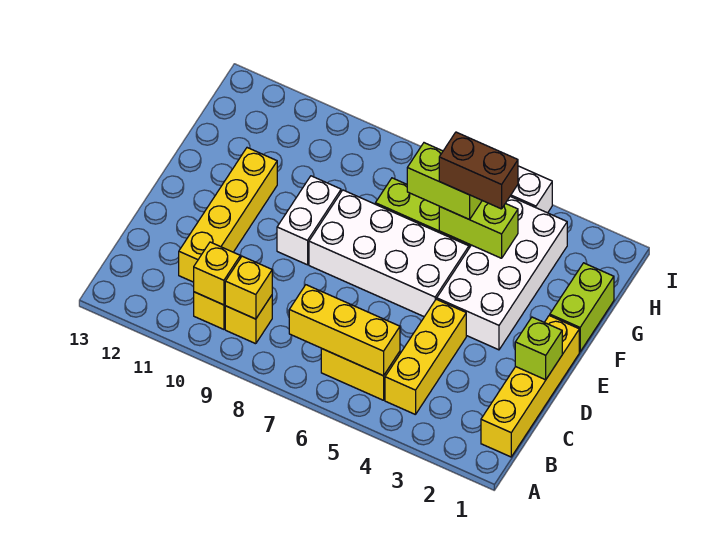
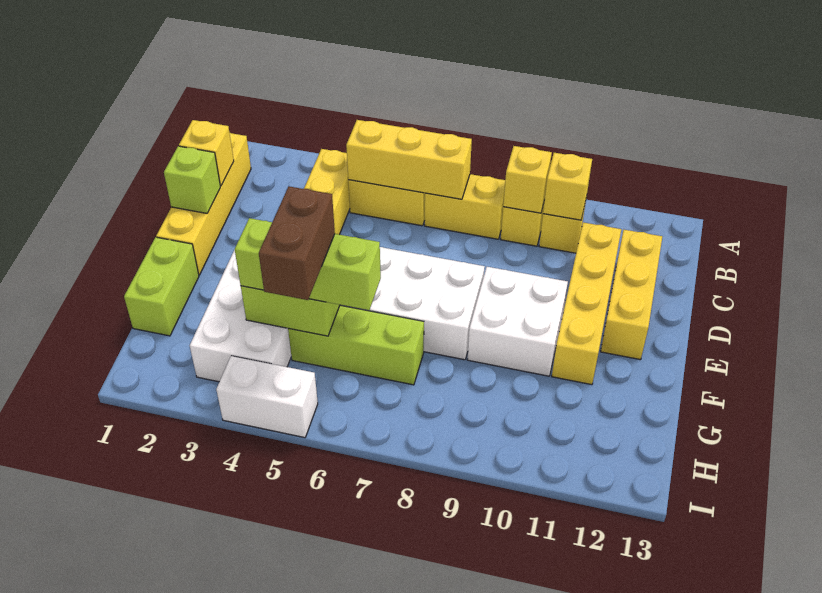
none -> yellow brick B7:B8 level 1
none -> yellow brick C1 level 2
none -> yellow brick C12:E12 level 1
white brick E9:F9 level 1 -> white brick E9:F10 level 1
brown brick G4:G5 level 4 -> brown brick G5:H5 level 4
lime brick G5:G6 level 3 -> lime brick G4:G6 level 3

